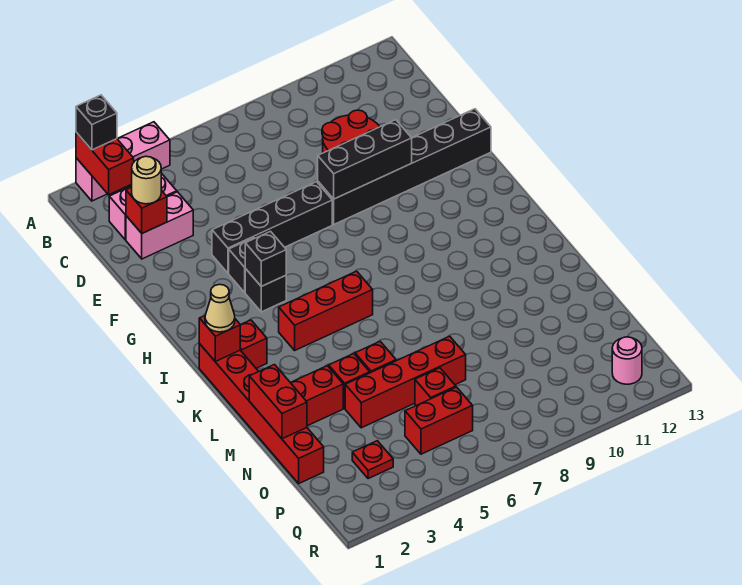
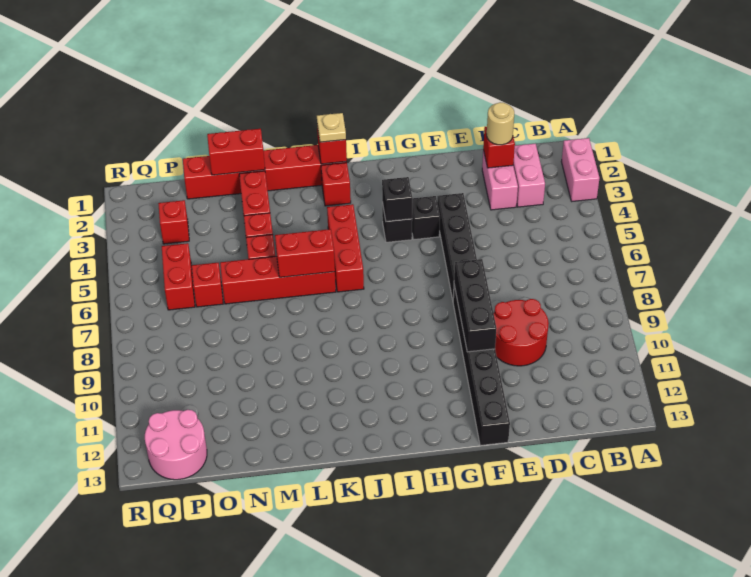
pink brick A2:A4 level 1 -> pink brick A2:A3 level 1
red brick A2:B2 level 2 -> red brick K6:L6 level 2
black brick A2 level 3 -> none
tan cone J1 level 3 -> tan plate J1 level 3
red brick N4:N7 level 1 -> red brick K6:N6 level 1
red plate P3 level 1 -> red brick P3 level 1
pink round brick Q12 level 1 -> pink round brick P12:Q13 level 1

